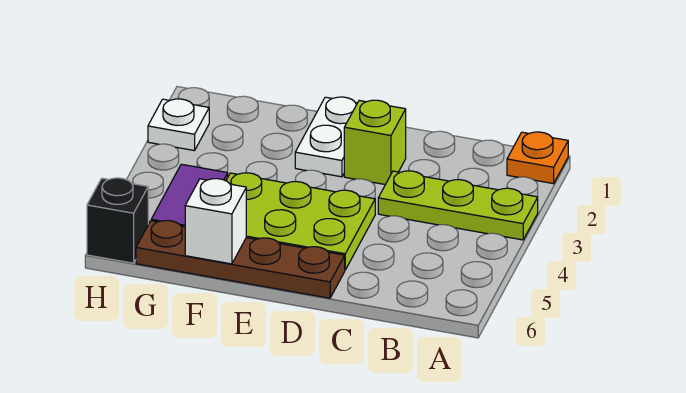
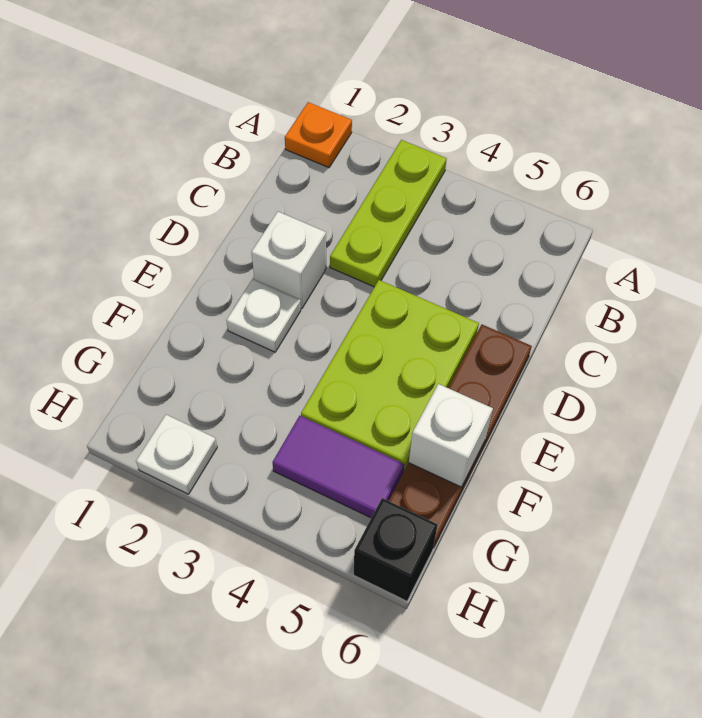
lime brick D2 level 1 -> white brick D2 level 1
white plate E1:E2 level 1 -> white plate E2 level 1

